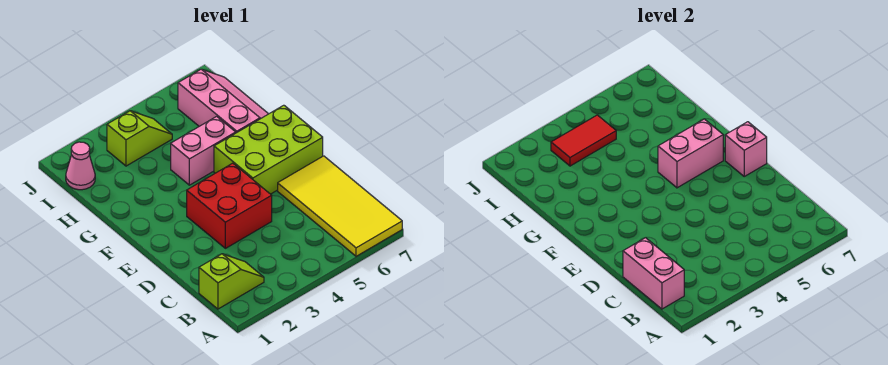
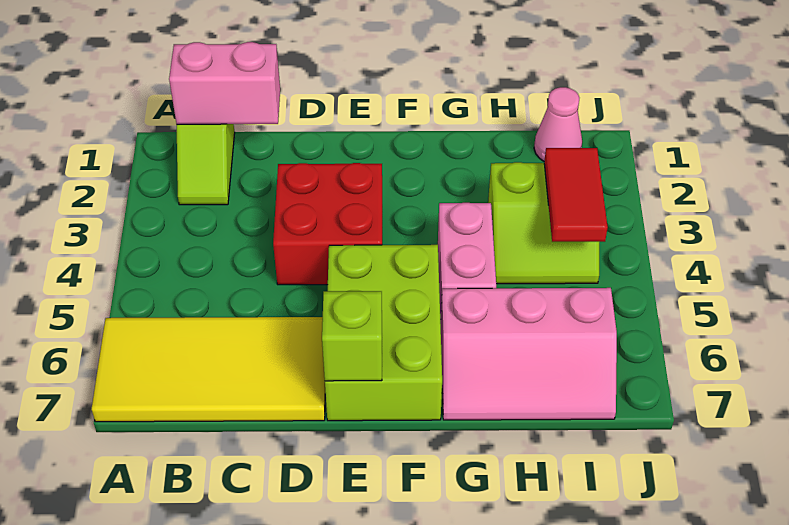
pink brick E7 level 2 -> lime brick E7 level 2
pink brick F5:F6 level 2 -> none
lime slope I3:I4 level 1 top 3 -> lime slope H3:I4 level 1 top 3

